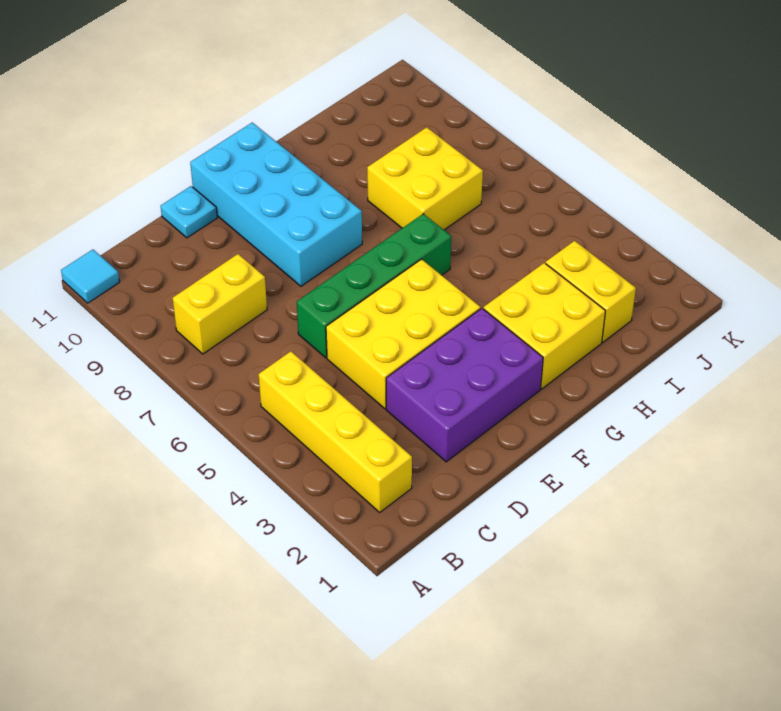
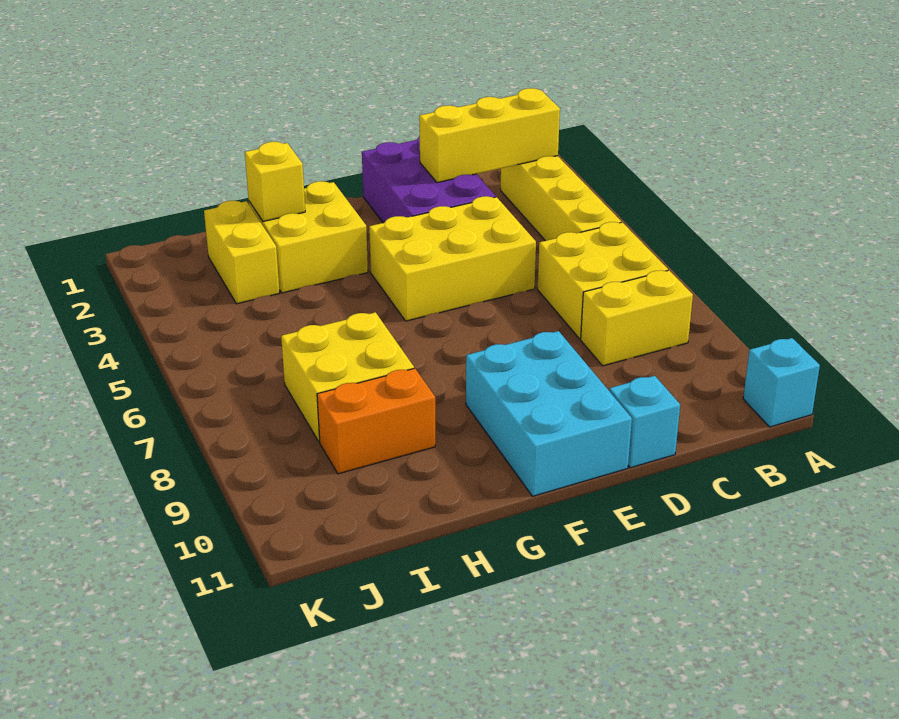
cyan tile A11 level 1 -> cyan brick A11 level 1
none -> yellow brick B2:D2 level 2
none -> yellow brick B6:C7 level 1
purple brick D2:F3 level 1 -> purple brick D1:E3 level 1
green brick D6:G6 level 1 -> none
cyan plate D11 level 1 -> cyan brick D11 level 1
cyan brick E8:F11 level 1 -> cyan brick E9:F11 level 1
none -> yellow brick H2 level 2
none -> orange brick H9:I9 level 1

